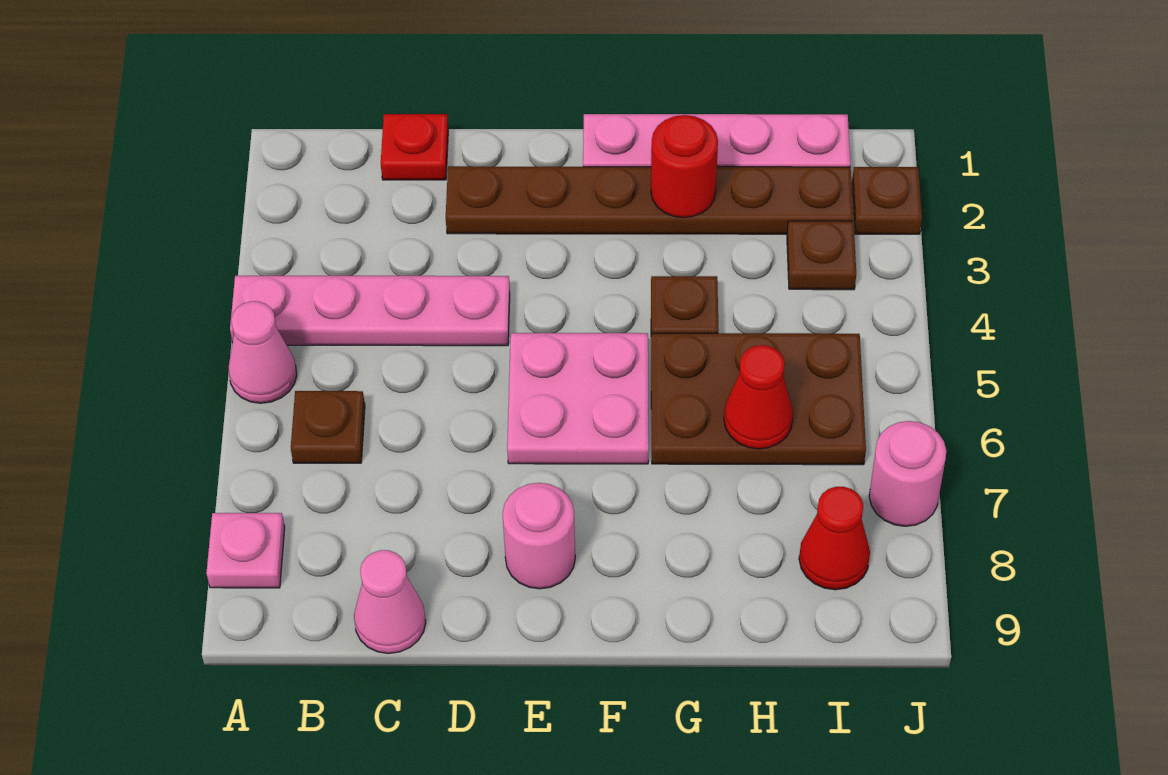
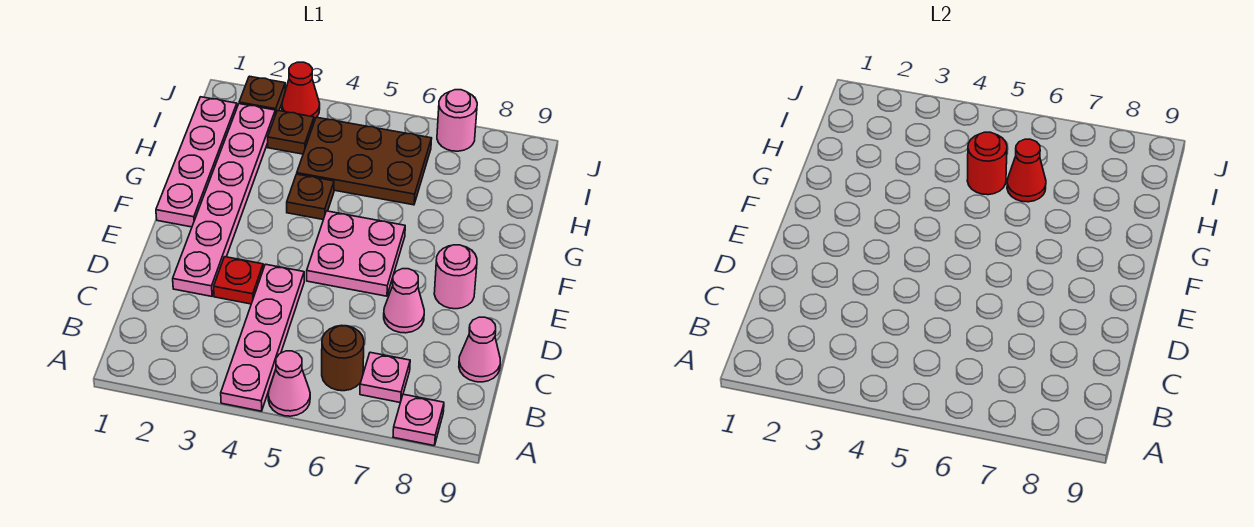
brown plate B6 level 1 -> brown round brick B6 level 1
none -> pink plate B7 level 1
red plate C1 level 1 -> red plate D3 level 1
brown plate D2:I2 level 1 -> pink plate D2:I2 level 1
none -> pink cone D7 level 1
red round brick G2 level 2 -> red round brick H5 level 2
brown plate G5:I6 level 1 -> brown plate H4:I6 level 1
red cone I8 level 1 -> red cone J3 level 1

